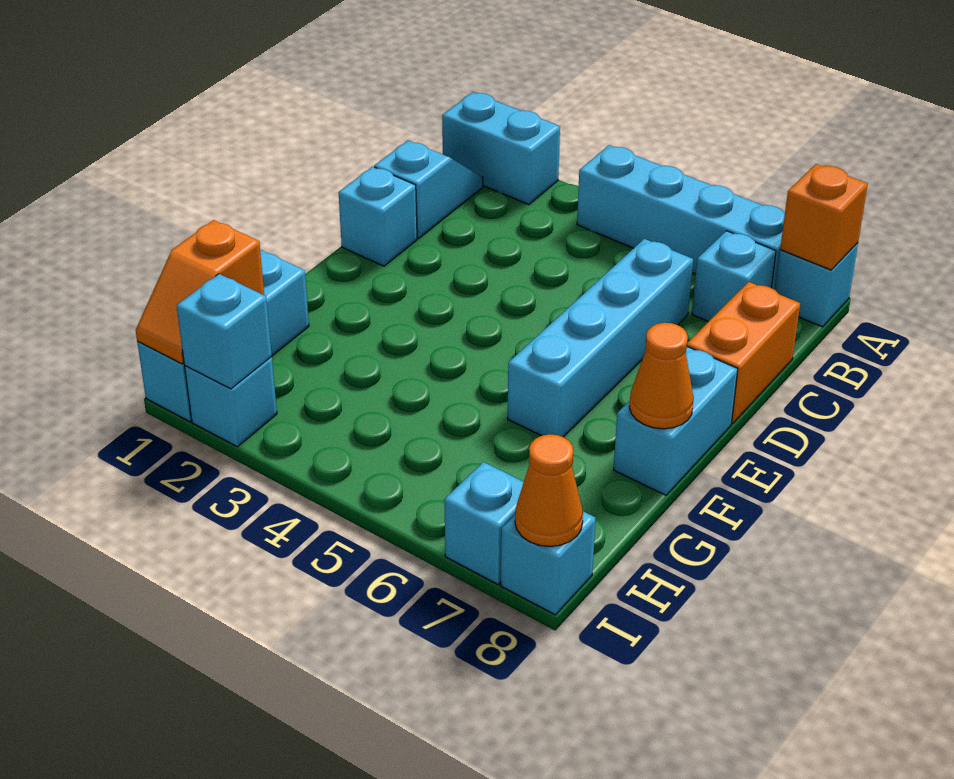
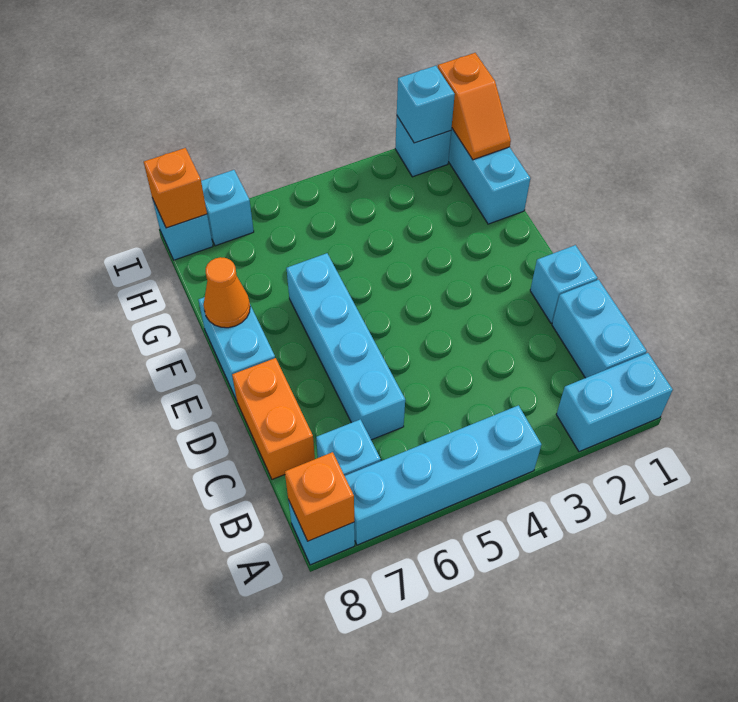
cyan slope B1:C1 level 1 top C -> cyan brick B1:C1 level 1
orange slope H1:I1 level 2 top H -> orange slope H1:I1 level 2 top I
orange cone I8 level 2 -> orange brick I8 level 2

